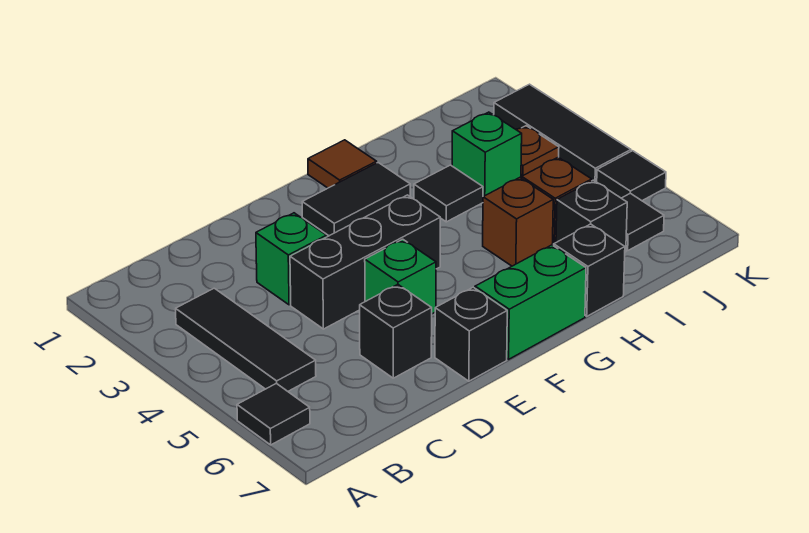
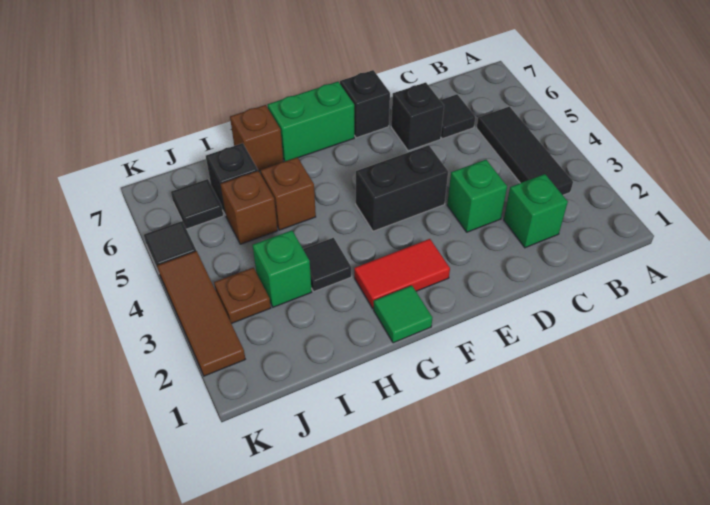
black tile A6 level 1 -> black tile C6 level 1
black brick D4:F4 level 1 -> black brick E4:F4 level 1
green brick E5 level 1 -> green brick C2 level 1
black tile F2:G2 level 1 -> red tile F2:G2 level 1
brown tile G1 level 1 -> green tile G1 level 1
black brick H7 level 1 -> brown brick H7 level 1
black tile K2:K4 level 1 -> brown tile K2:K4 level 1

